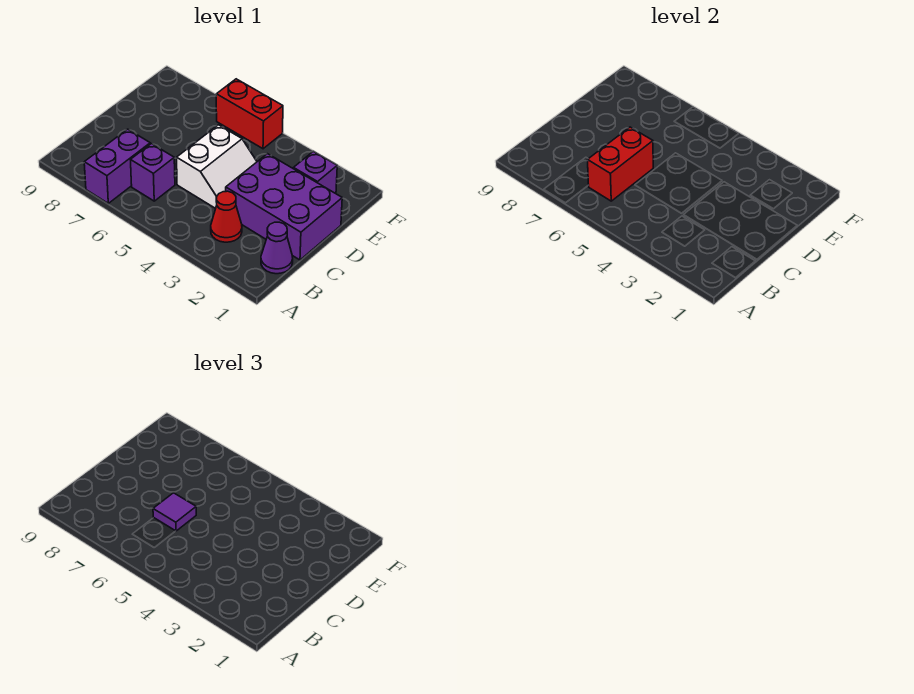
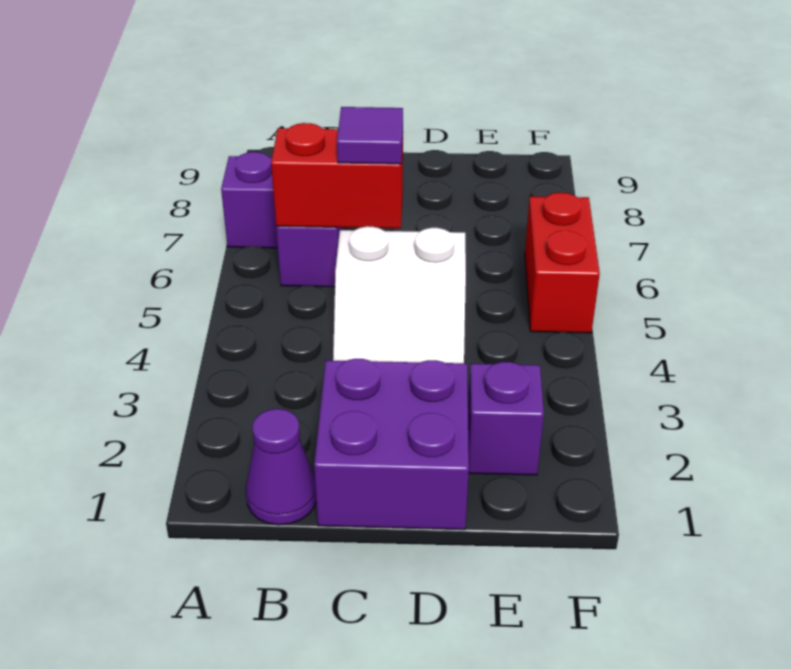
red cone B3 level 1 -> none
purple brick C1:D3 level 1 -> purple brick C1:D2 level 1

